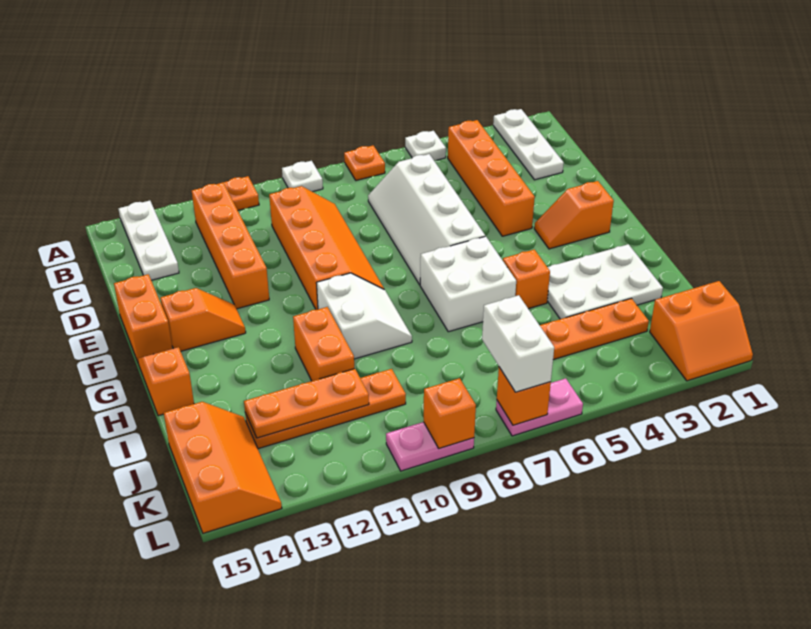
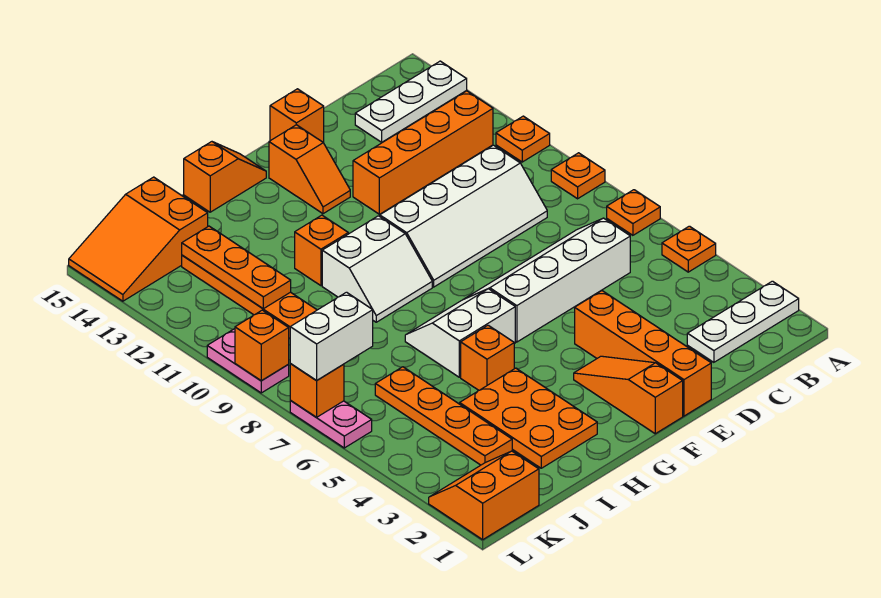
white plate A5 level 1 -> orange plate A5 level 1
white plate A9 level 1 -> orange plate A9 level 1
orange brick B4:E4 level 1 -> orange brick E1:E4 level 1
orange slope C9:F10 level 1 top 10 -> white slope C9:F10 level 1 top 10
orange brick E15:F15 level 1 -> orange brick E15 level 1
orange slope F2:F3 level 1 top 2 -> orange slope F1:F3 level 1 top 1
white brick G6:H7 level 1 -> white slope G6:H7 level 1 top 6
white plate H2:I4 level 1 -> orange plate H2:I4 level 1
orange brick H11:I11 level 1 -> orange brick H11 level 1
orange slope J14:L15 level 1 top 15 -> orange slope J14:L15 level 1 top J
orange slope K1:L2 level 1 top K -> orange slope K1:L2 level 1 top 1

